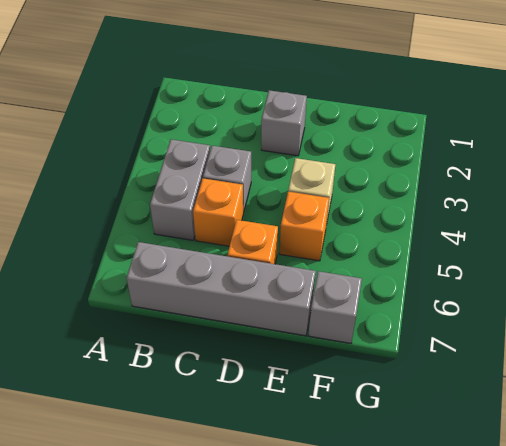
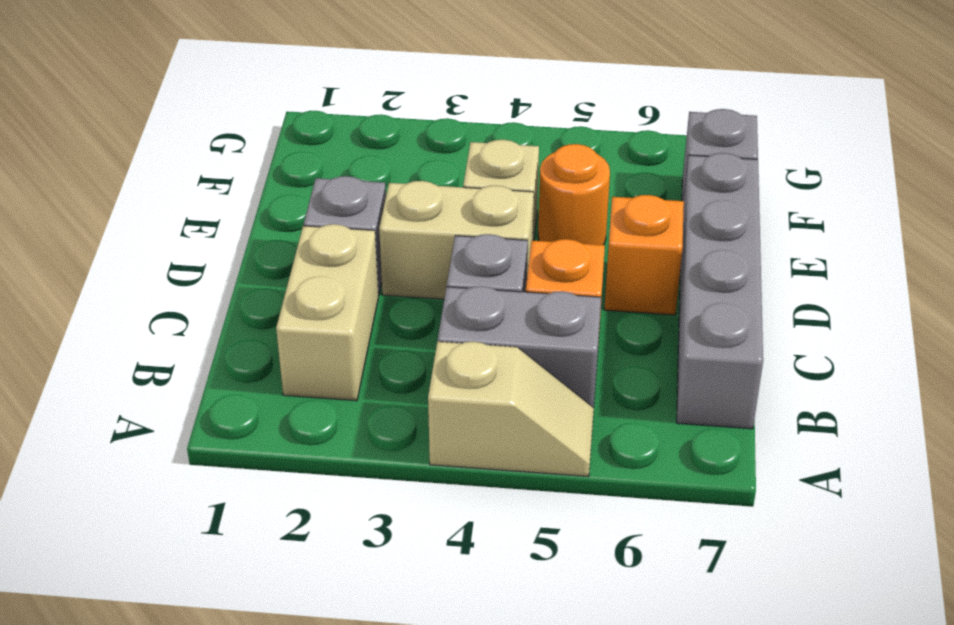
none -> tan slope A4:A5 level 1 top 4
none -> tan brick B2:C2 level 1
none -> tan brick D3:D4 level 1
orange brick E5 level 1 -> orange round brick E5 level 1

